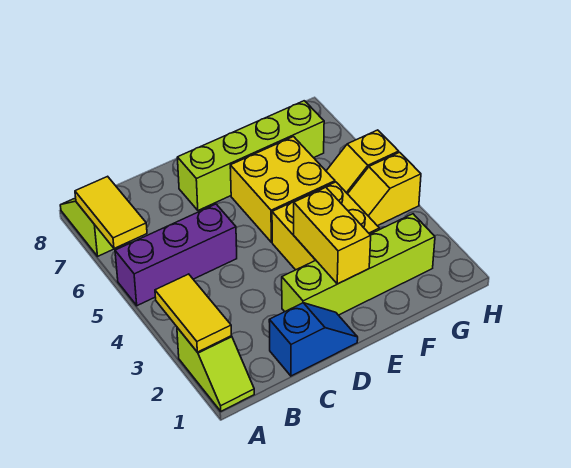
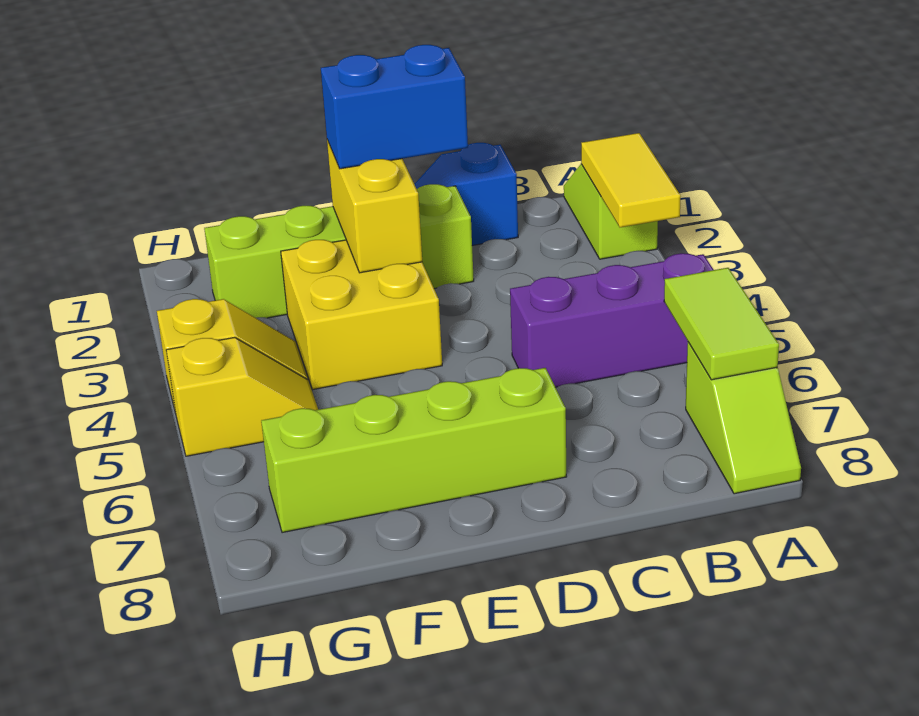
yellow tile A6:A7 level 2 -> lime tile A6:A7 level 2
none -> blue brick D2:E2 level 3
yellow brick E5:F6 level 1 -> none

